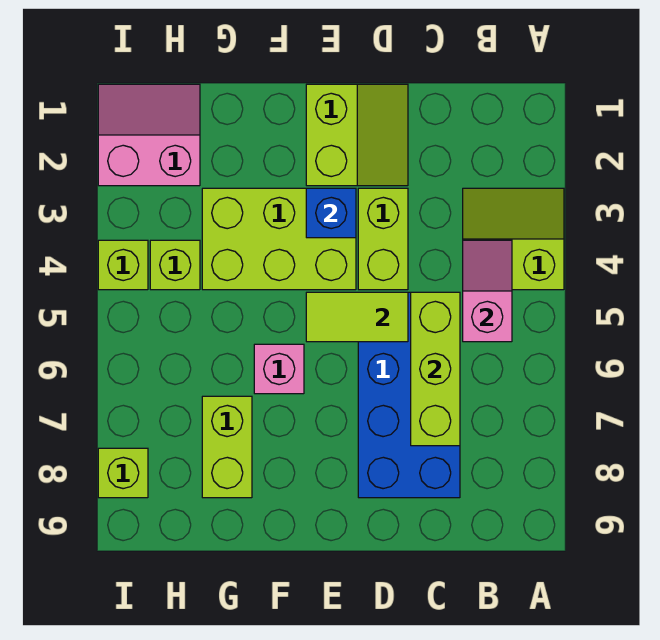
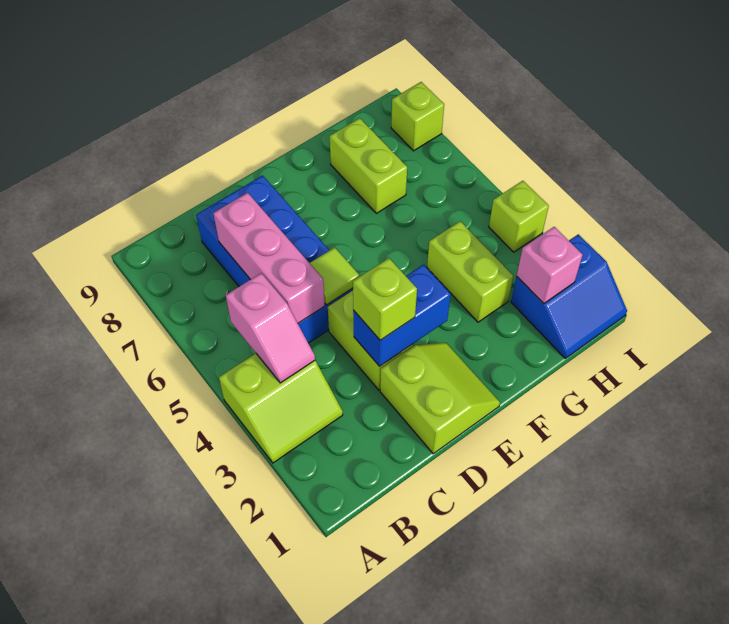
lime brick C5:C7 level 2 -> pink brick C5:C7 level 2
lime slope D1:E2 level 1 top E -> lime slope D1:E2 level 1 top D
lime tile D5:E5 level 2 -> lime tile D5 level 2
lime brick E3:G4 level 1 -> lime brick G3:G4 level 1
blue brick E3 level 2 -> blue brick D3:E3 level 2
pink brick F6 level 1 -> pink brick H2 level 2
pink slope H1:I2 level 1 top 2 -> blue slope H1:I2 level 1 top 2
lime brick H4 level 1 -> lime brick D3 level 3

